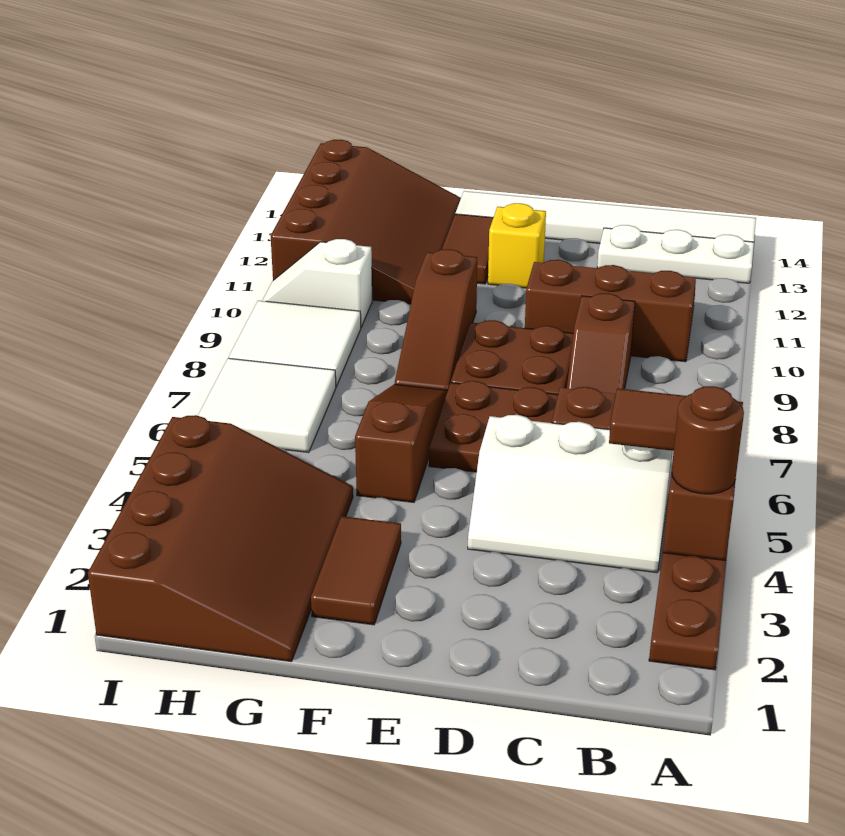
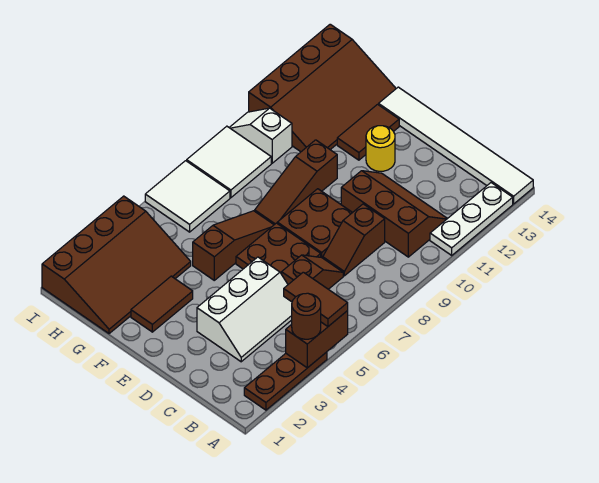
white plate A13:C13 level 1 -> white plate A11:A13 level 1
white slope B4:D5 level 1 top 5 -> white slope C3:D5 level 1 top D
yellow brick E12 level 1 -> yellow round brick E12 level 1

